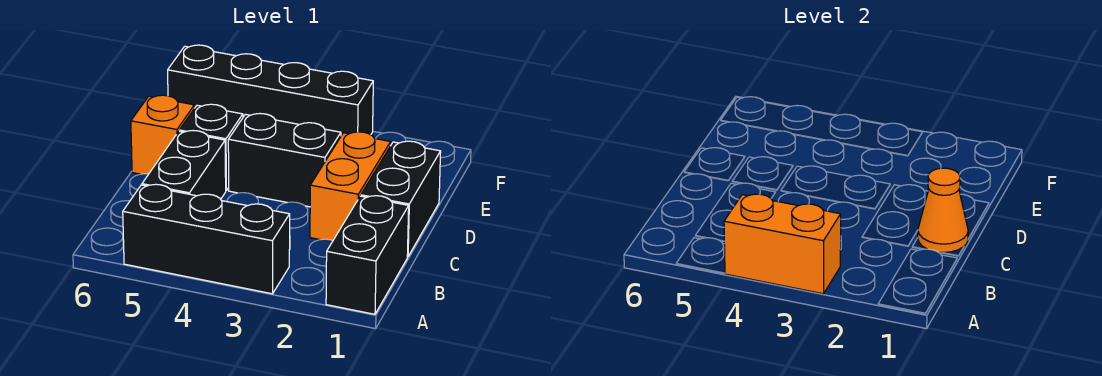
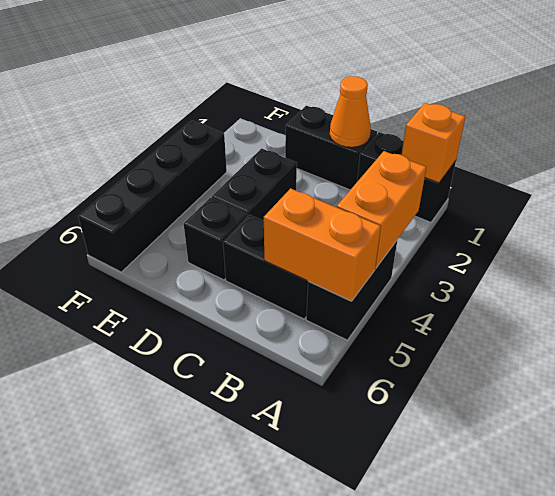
black brick A3:A5 level 1 -> black brick A4:A5 level 1
orange brick C2:D2 level 1 -> orange brick A5:B5 level 2
orange brick D6 level 1 -> orange brick A1 level 2

